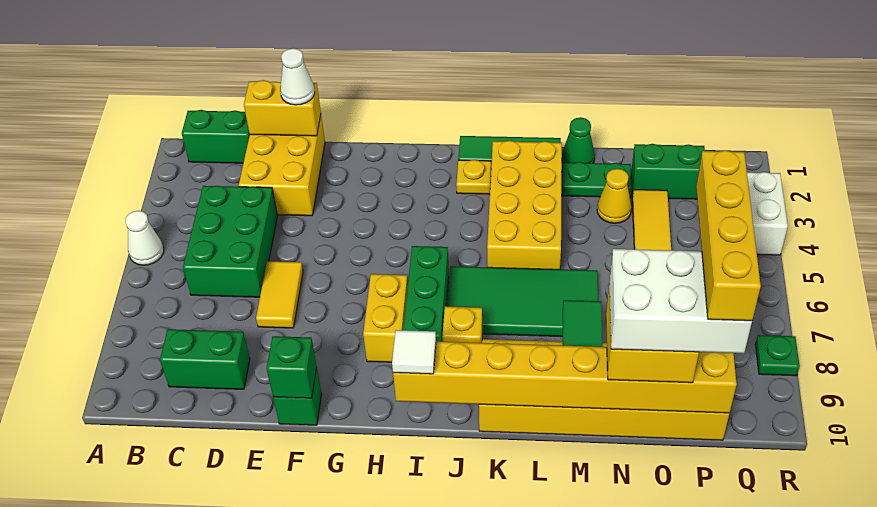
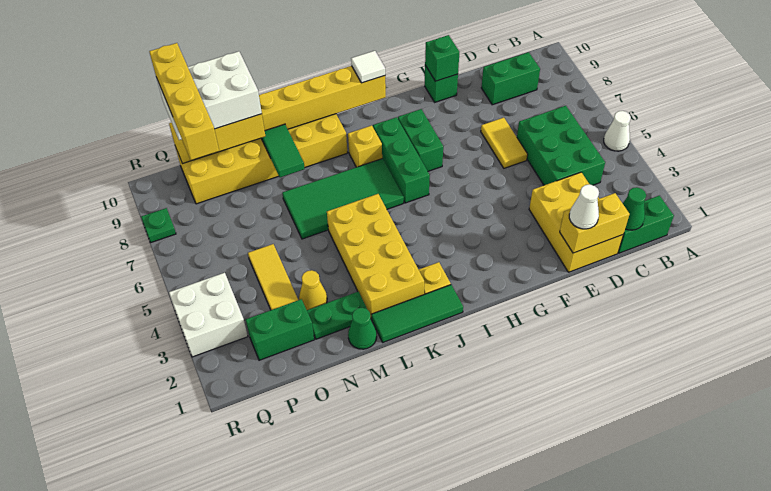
none -> green cone C1 level 2
yellow brick H7:H8 level 1 -> green brick H7:H8 level 1

